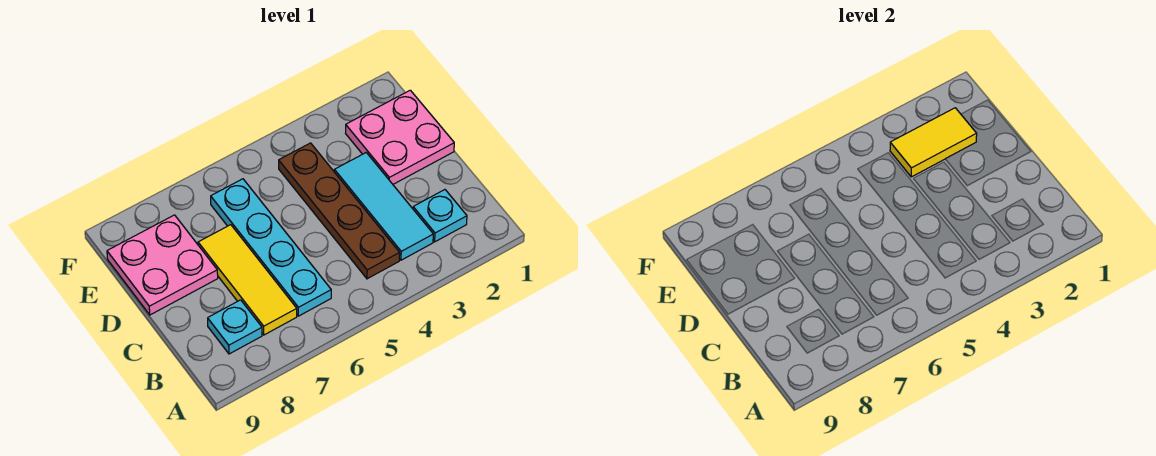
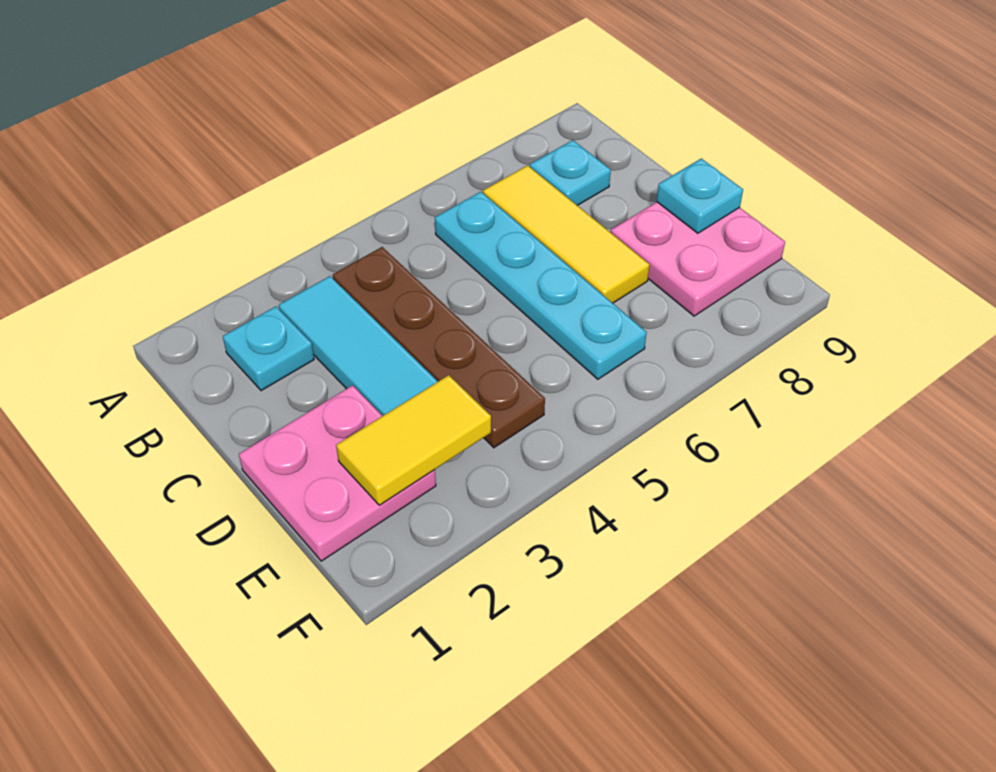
none -> cyan plate D9 level 2

